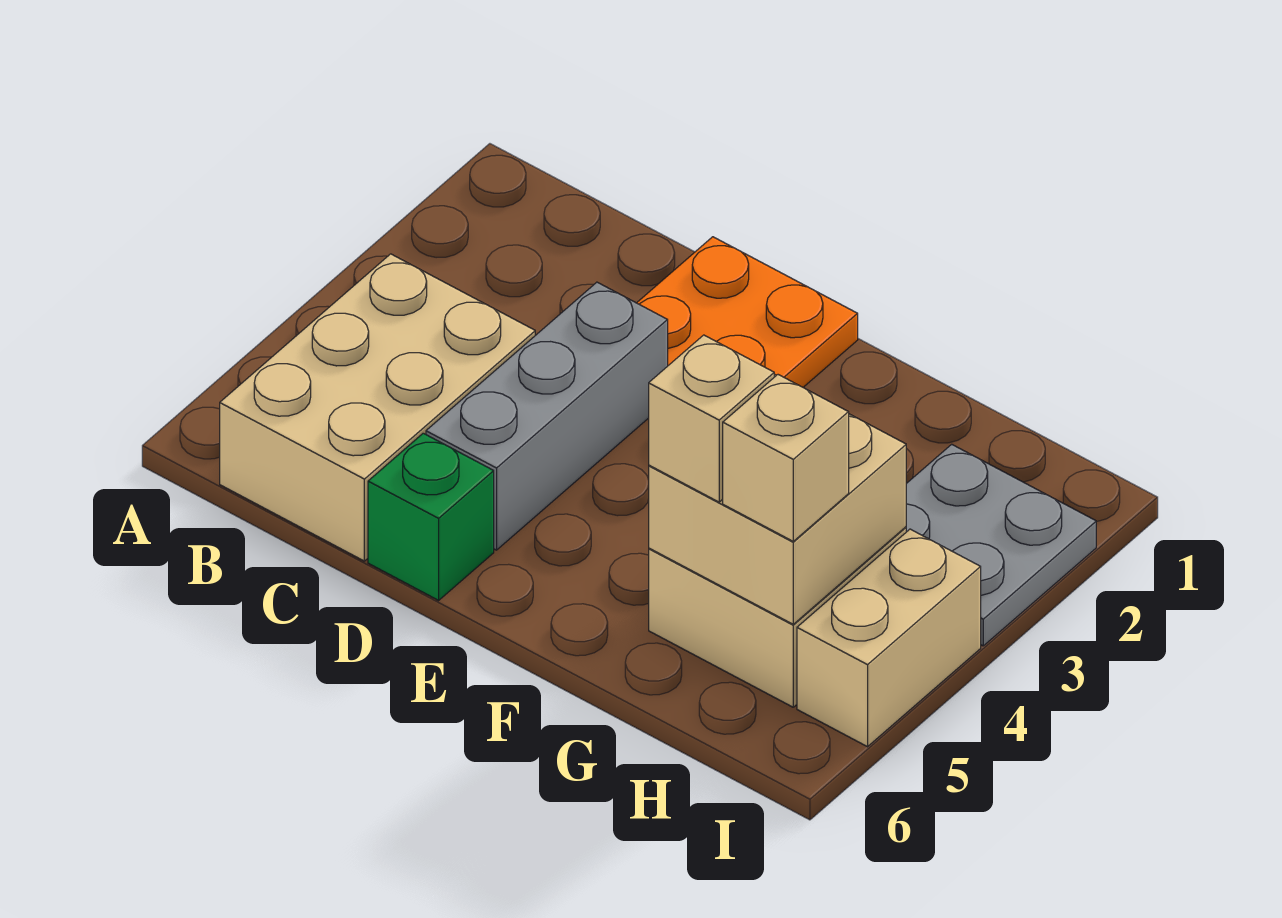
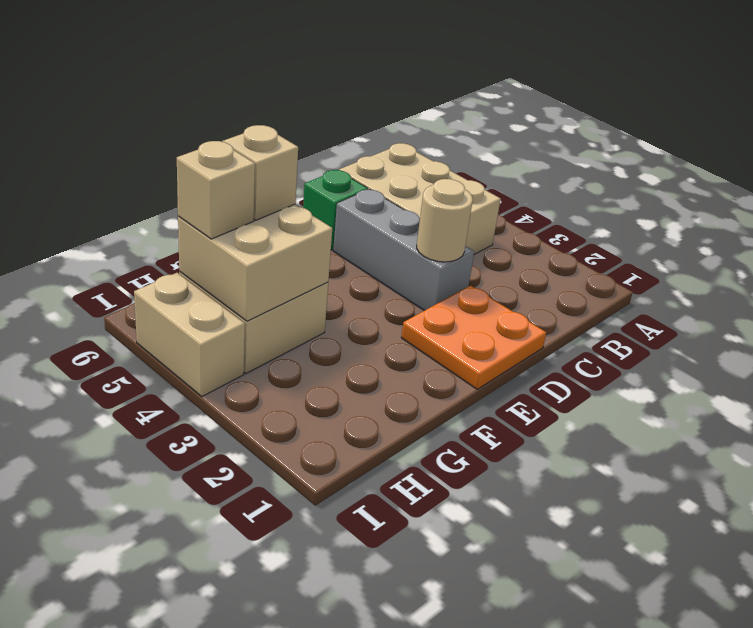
none -> tan round brick D3 level 2
grey plate H2:I3 level 1 -> none

